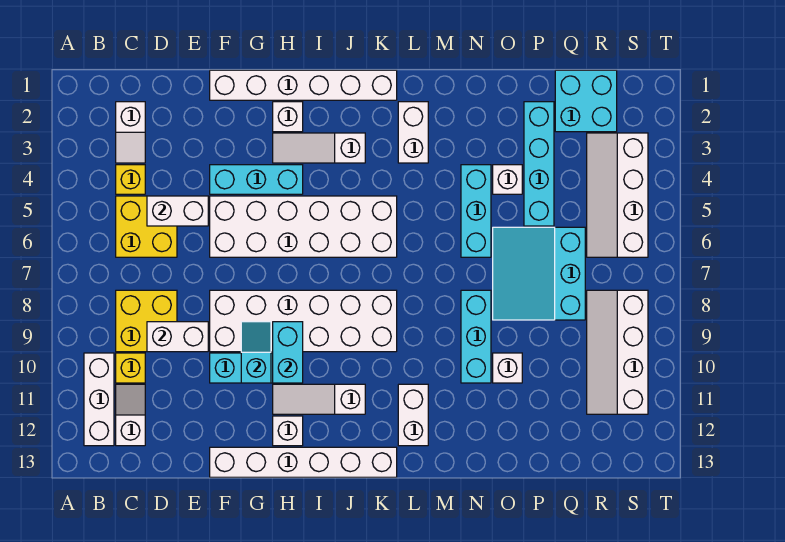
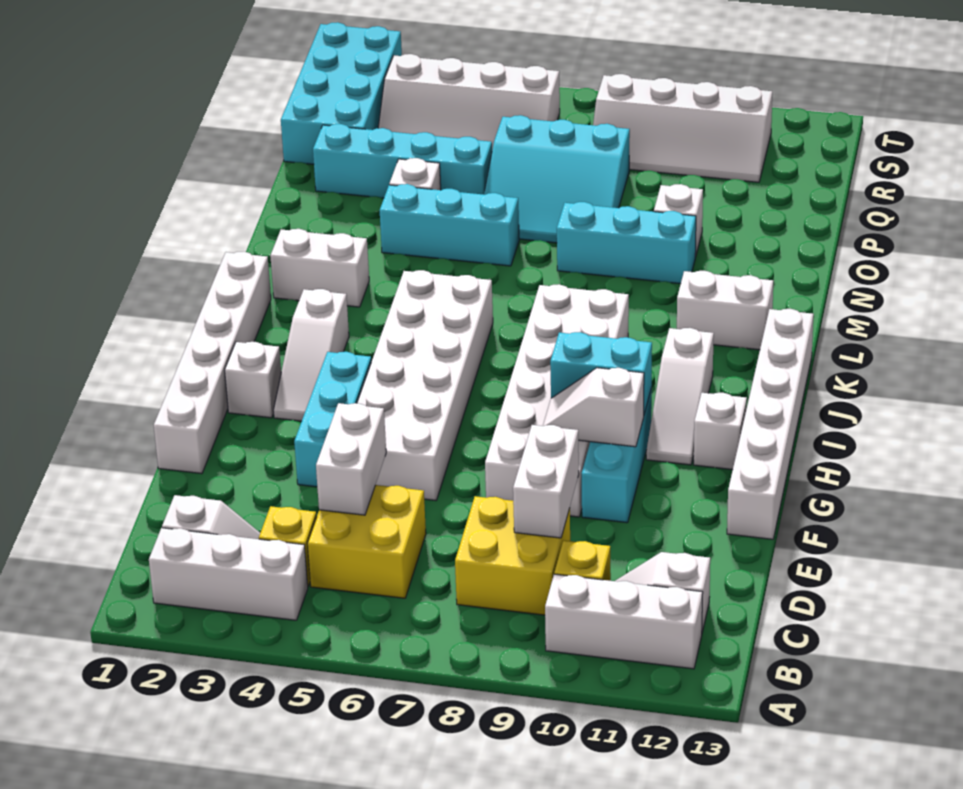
none -> white brick B2:B4 level 1
cyan slope G9:G10 level 2 top 10 -> white slope G9:G10 level 2 top 10
cyan brick Q1:R2 level 1 -> cyan brick Q1:T2 level 1

